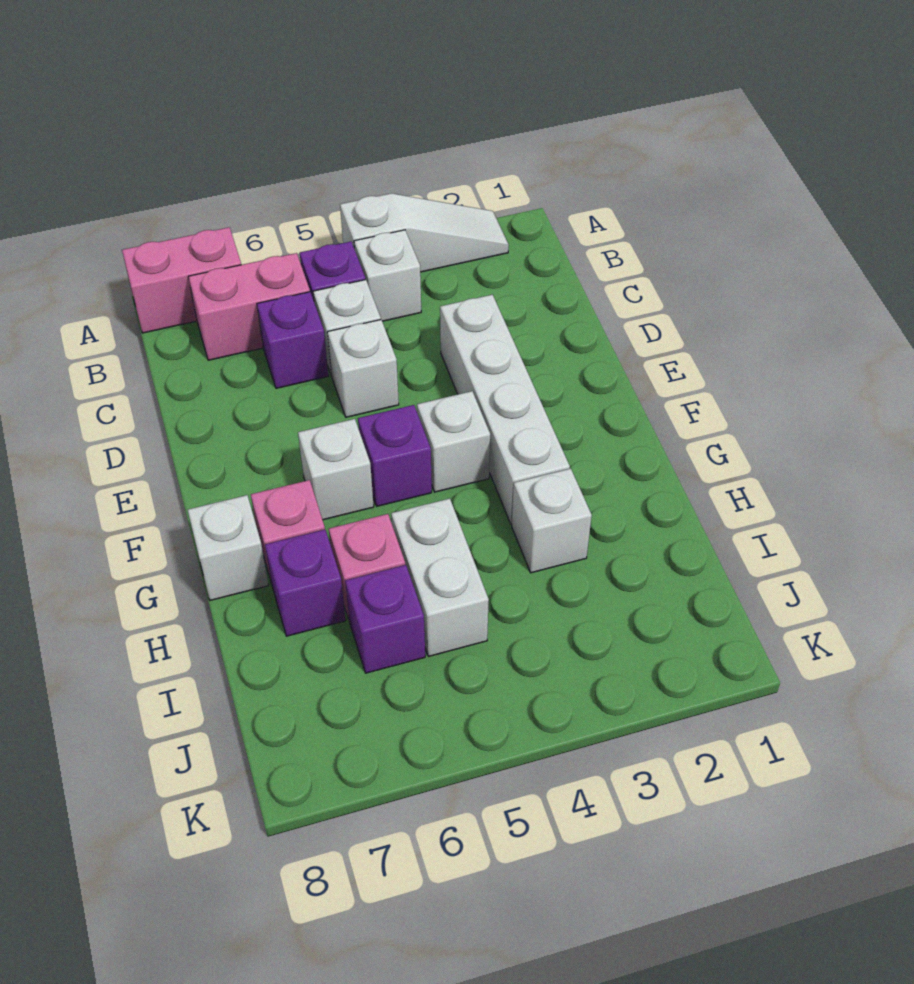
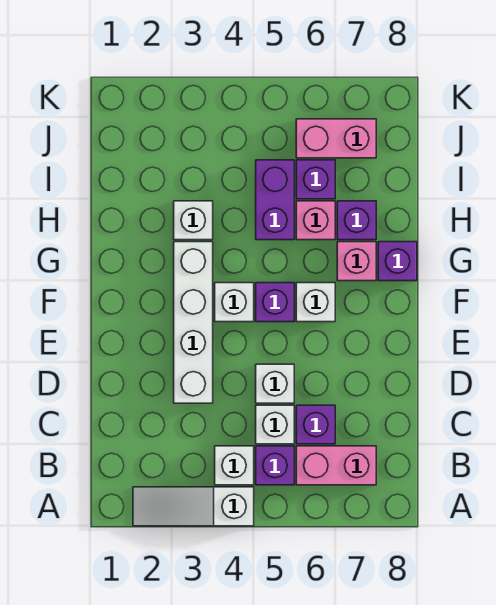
pink brick A7:A8 level 1 -> pink brick J6:J7 level 1
white brick G8 level 1 -> purple brick G8 level 1
white brick H5:I5 level 1 -> purple brick H5:I5 level 1

